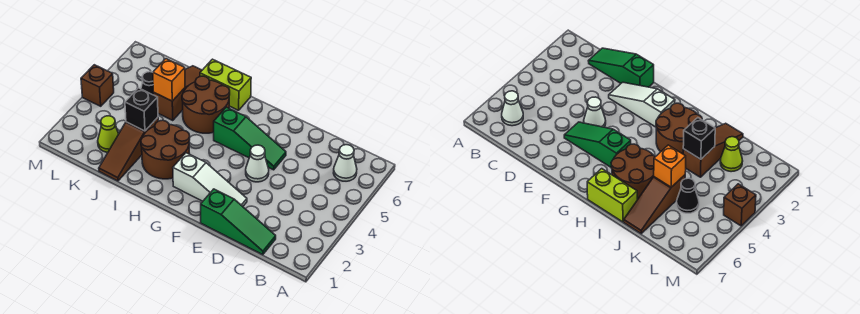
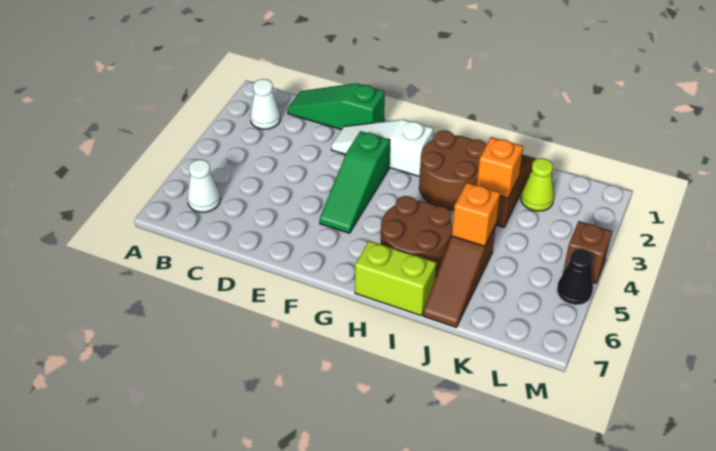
white cone E4 level 1 -> white cone B2 level 1
green slope E5:G5 level 1 top G -> green slope F3:F5 level 1 top 3
black brick J3 level 2 -> orange brick J3 level 2
black cone K5 level 1 -> black cone M5 level 1

